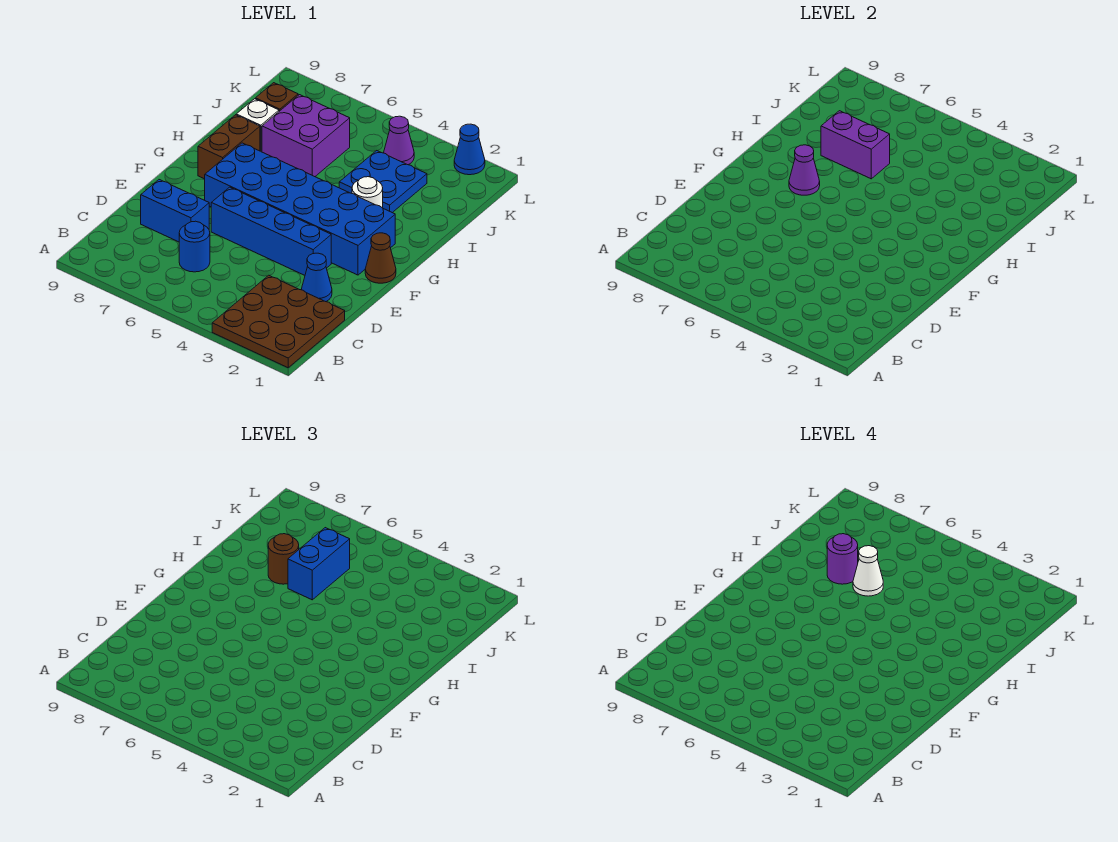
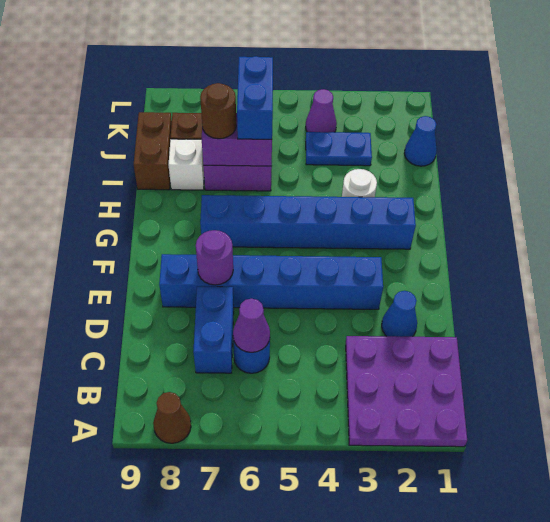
brown plate A1:C3 level 1 -> purple plate A1:C3 level 1
blue brick D7:D8 level 1 -> blue brick C7:D7 level 1
blue brick E3:E6 level 1 -> blue brick E3:E8 level 1
brown cone F1 level 1 -> brown cone A8 level 1
blue brick F2:G7 level 1 -> blue brick G2:G7 level 1
purple cone G7 level 2 -> purple cone C6 level 2
brown brick G8:H8 level 1 -> brown brick I9:J9 level 1
blue plate I3:J4 level 1 -> blue plate J3:J4 level 1
white cone I6 level 4 -> none
purple round brick I7 level 4 -> purple round brick E7 level 2
blue cone L2 level 1 -> blue cone J1 level 1

